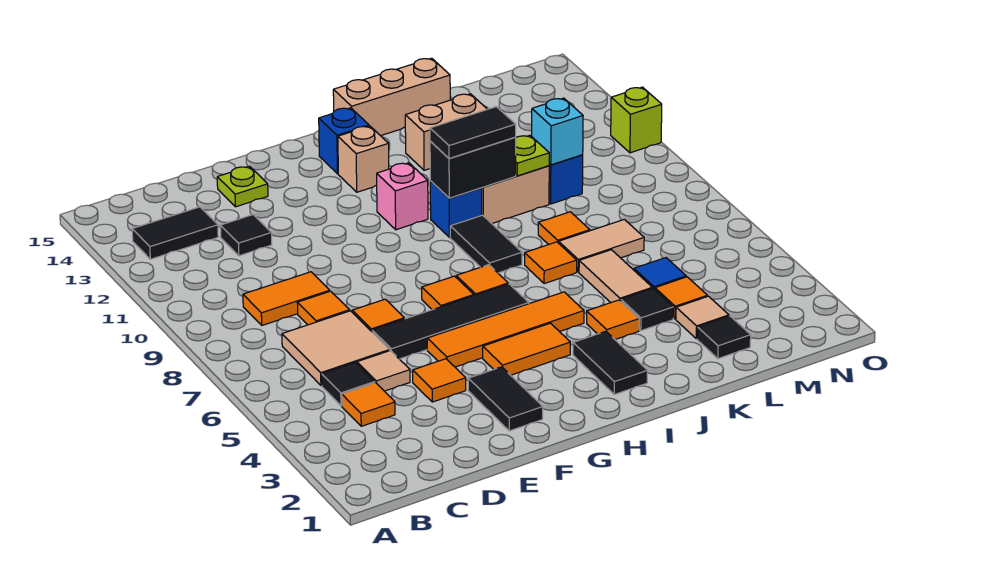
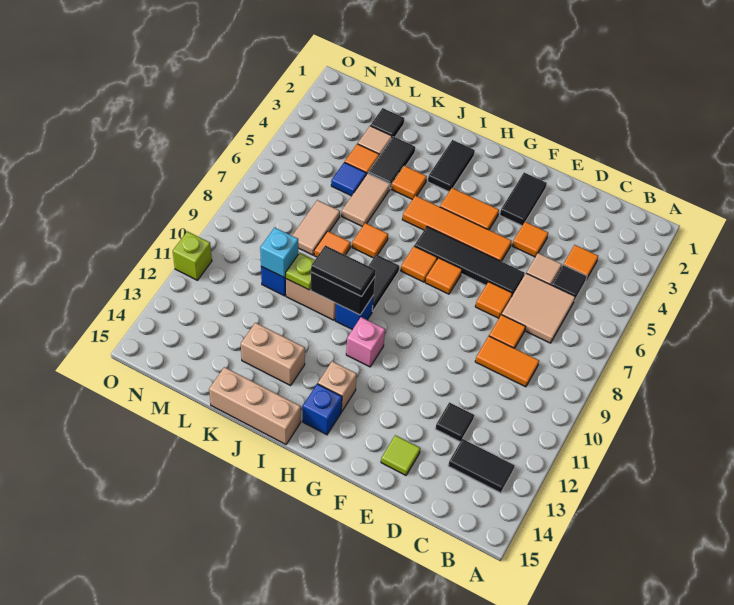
lime plate E14 level 1 -> lime tile E14 level 1
black tile K4 level 1 -> black tile K3:K4 level 1
tan tile K7:L7 level 1 -> tan tile L7:L8 level 1

